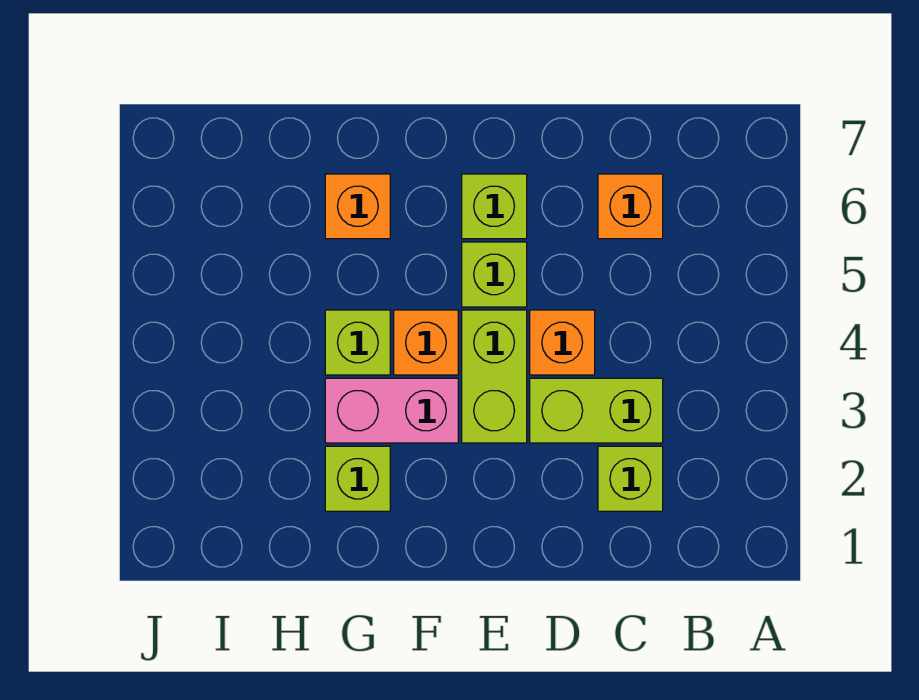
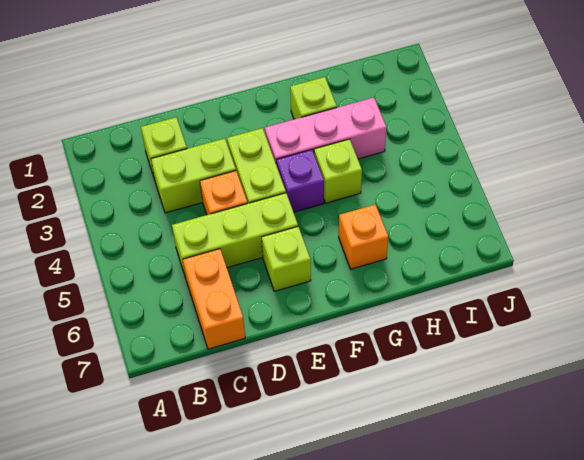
orange brick C6 level 1 -> orange brick C6:C7 level 1
lime brick E5 level 1 -> lime brick C5:E5 level 1
pink brick F3:G3 level 1 -> pink brick F3:H3 level 1
orange brick F4 level 1 -> purple brick F4 level 1

